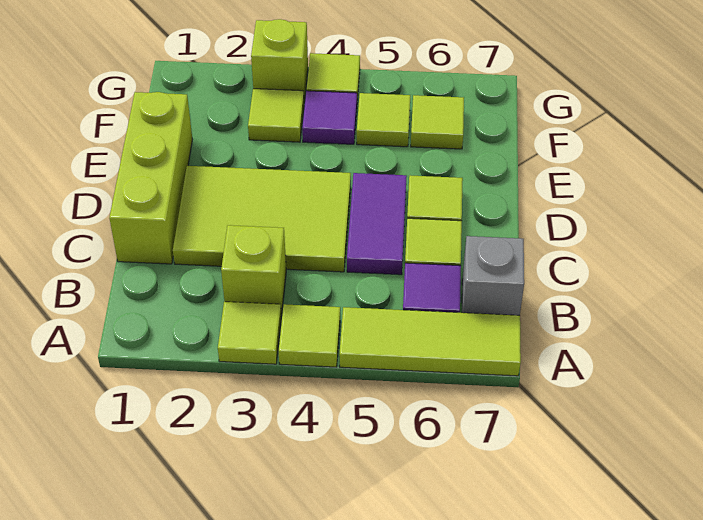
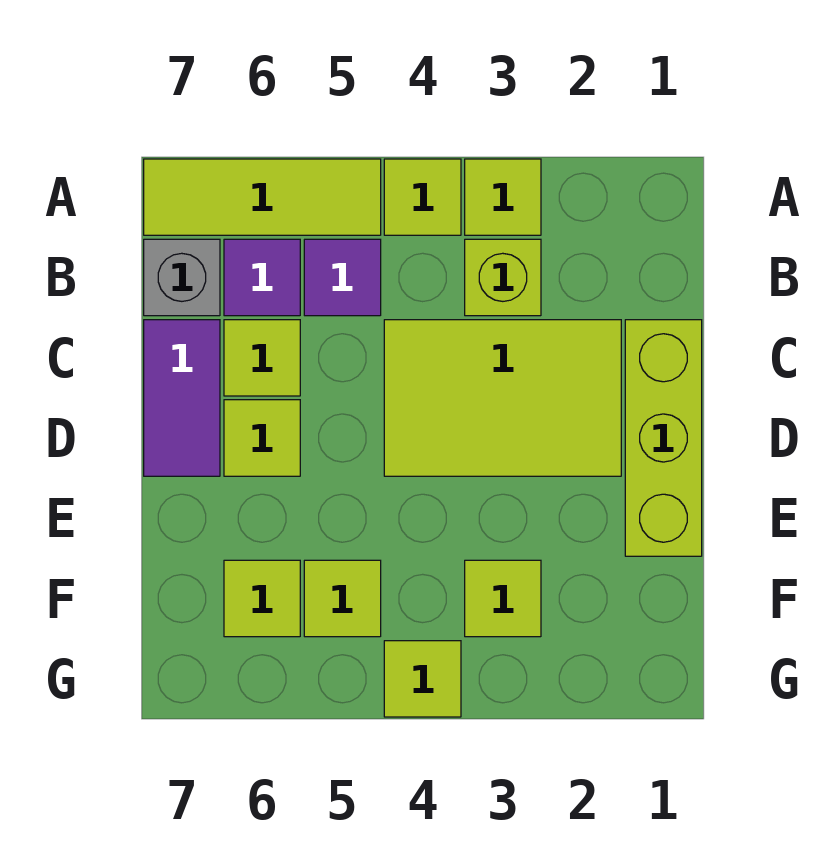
purple tile C5:D5 level 1 -> purple tile C7:D7 level 1
purple tile F4 level 1 -> purple tile B5 level 1
lime brick G3 level 1 -> none

